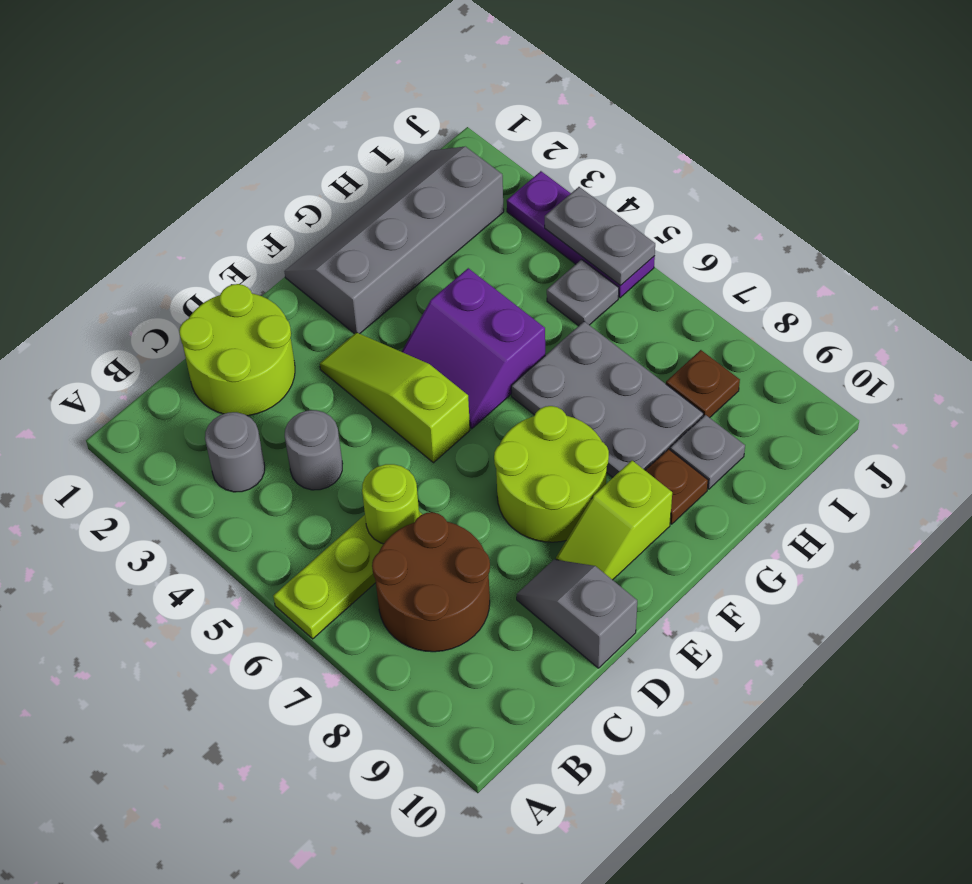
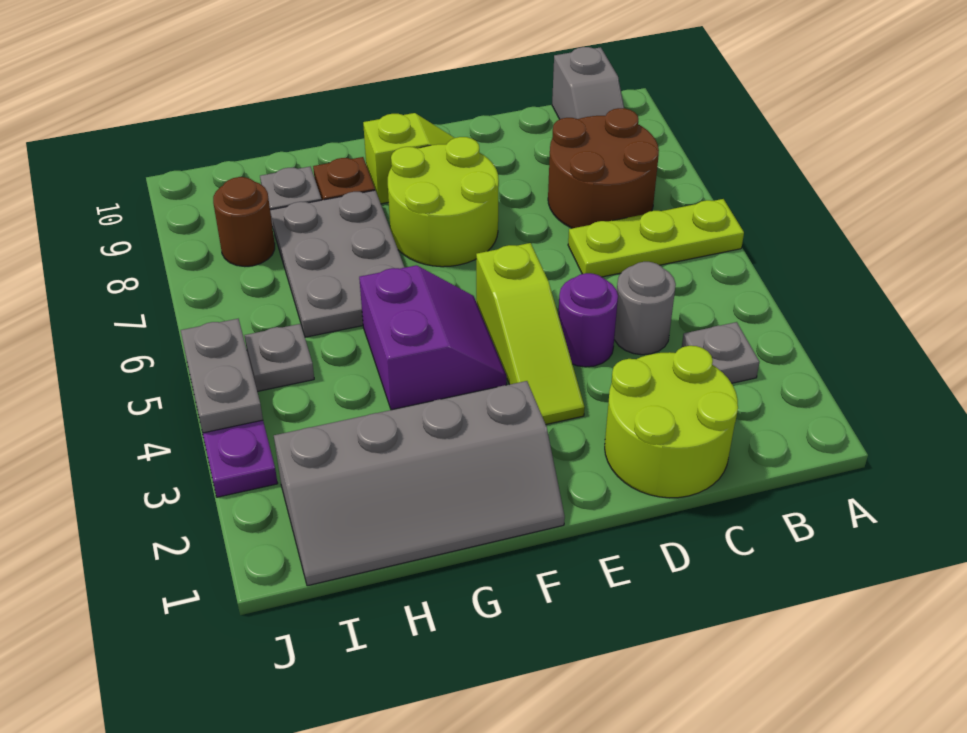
grey round brick B3 level 1 -> grey plate B3 level 1
lime round brick C6 level 2 -> none
none -> purple round brick D4 level 1
grey slope D9:D10 level 1 top 10 -> grey slope B9:B10 level 1 top 10
brown plate I8 level 1 -> brown round brick I8 level 1

